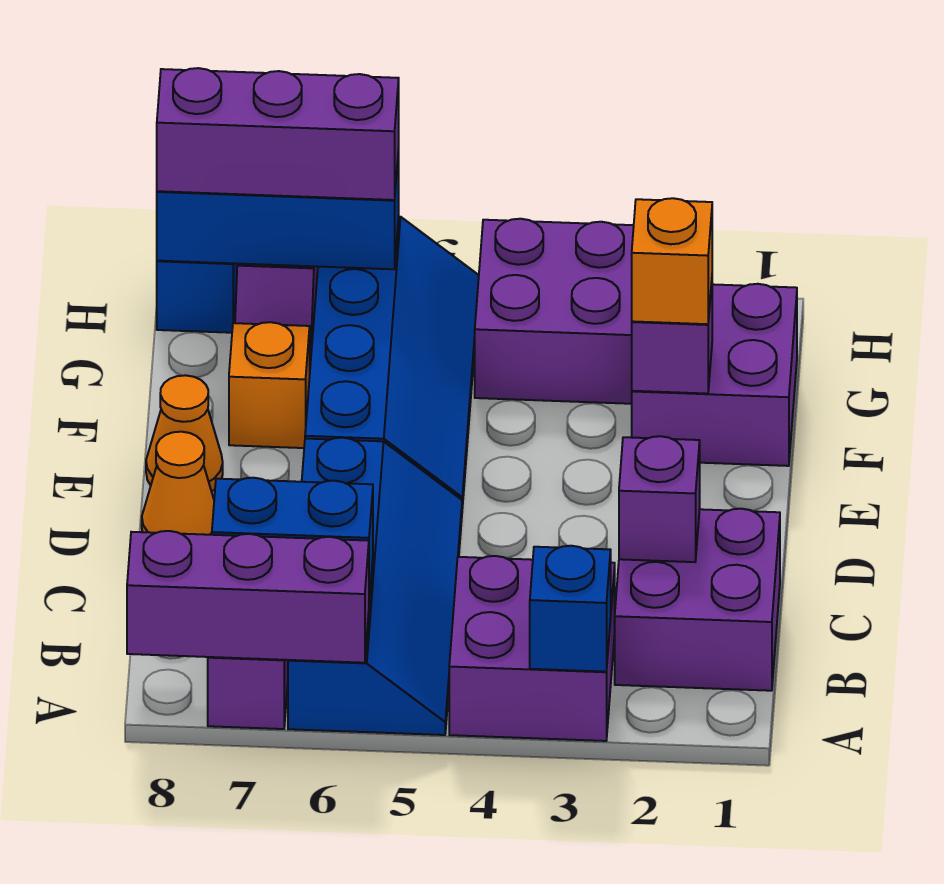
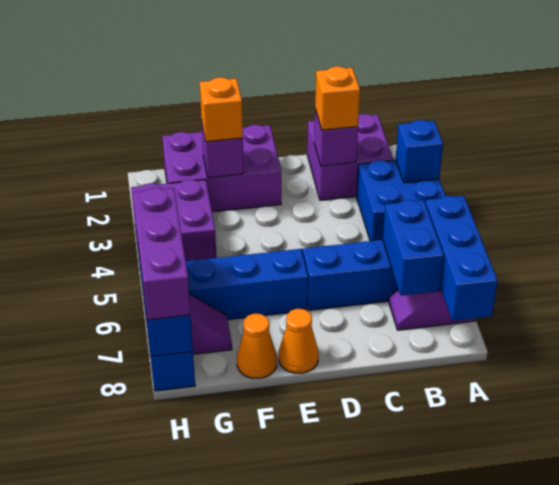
purple brick A3:B4 level 1 -> blue brick A3:B4 level 1
purple brick A6:A8 level 2 -> blue brick A6:A8 level 2
orange cone D8 level 1 -> orange cone F8 level 1
purple brick F1:G2 level 1 -> purple brick E1:G2 level 1
orange brick F7 level 1 -> orange brick C2 level 3

